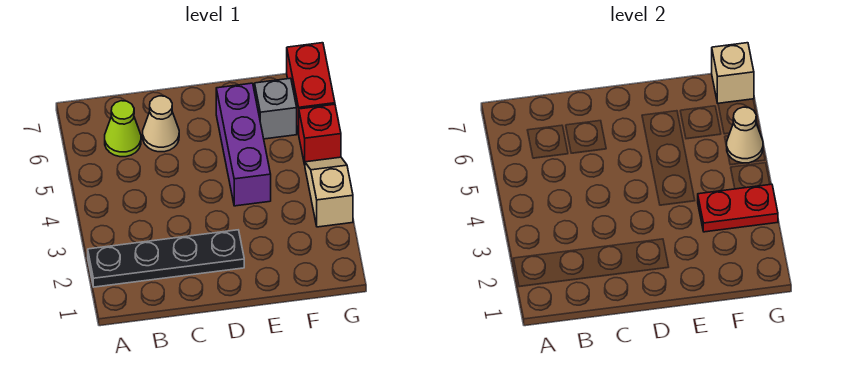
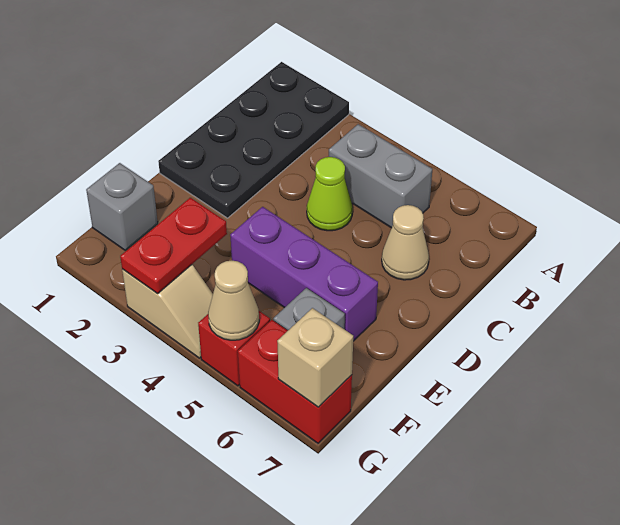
black plate A2:D2 level 1 -> black plate A1:D2 level 1
none -> grey brick B4:B5 level 1
lime cone B6 level 1 -> lime cone C4 level 1
none -> grey brick F1 level 1

